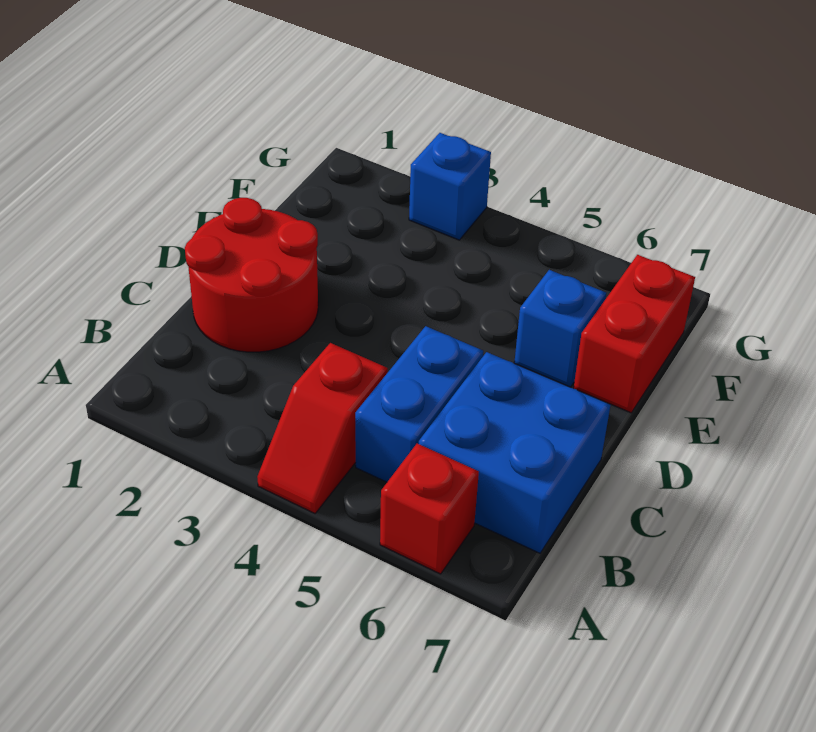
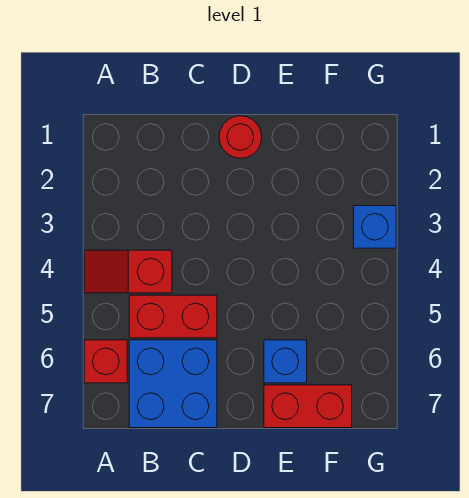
blue brick B5:C5 level 1 -> red brick B5:C5 level 1
red round brick C1:D2 level 1 -> red round brick D1 level 1

